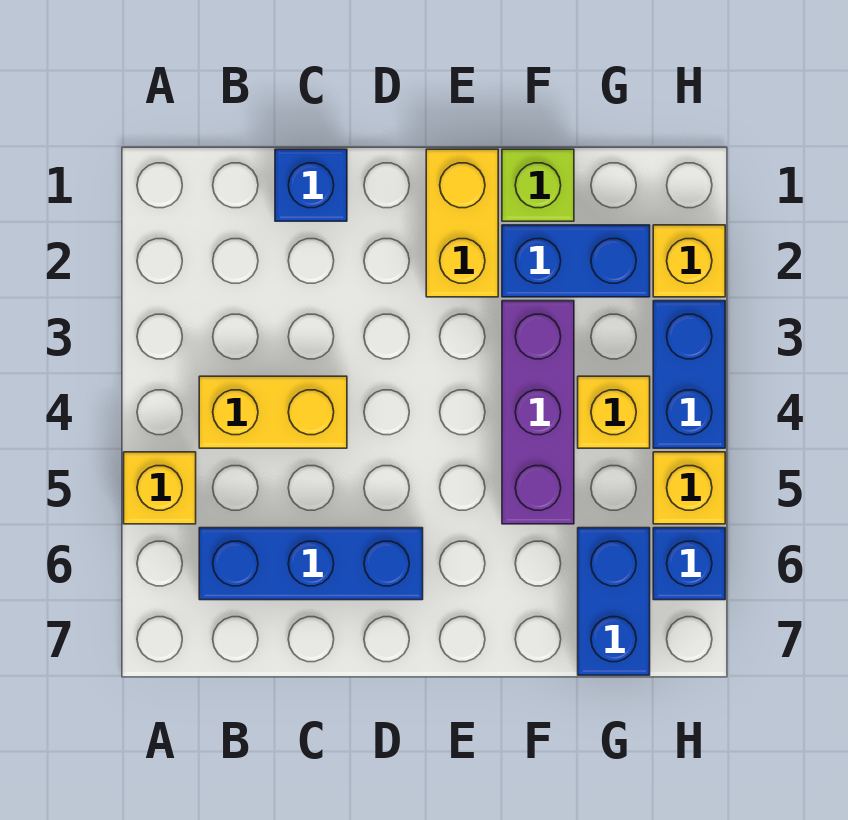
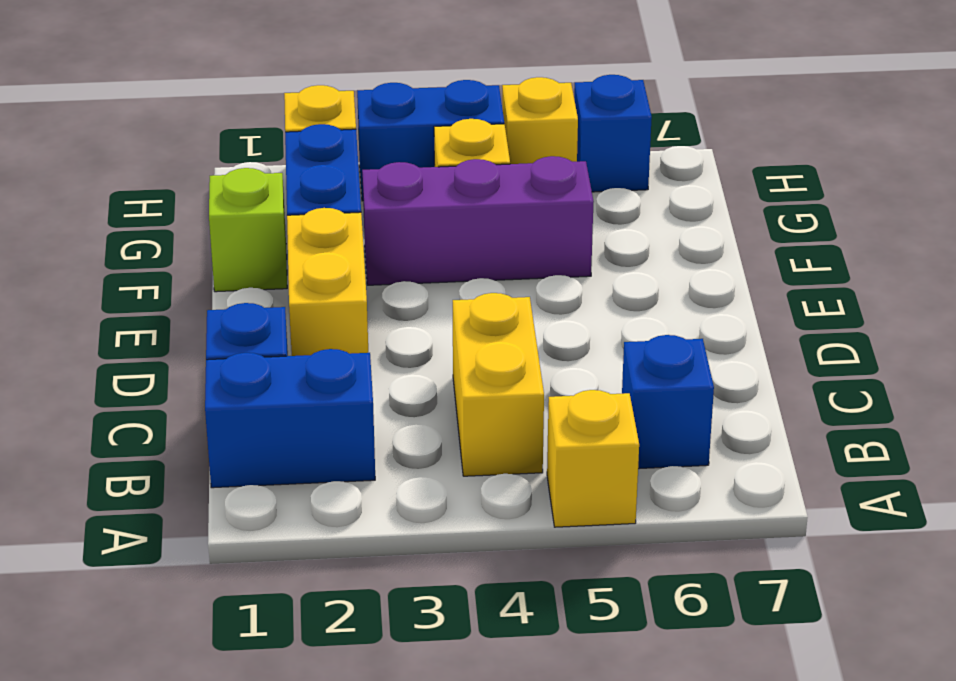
blue brick B6:D6 level 1 -> blue brick B6 level 1
yellow brick E1:E2 level 1 -> yellow brick D2:E2 level 1
blue brick G6:G7 level 1 -> blue brick B1:B2 level 1

